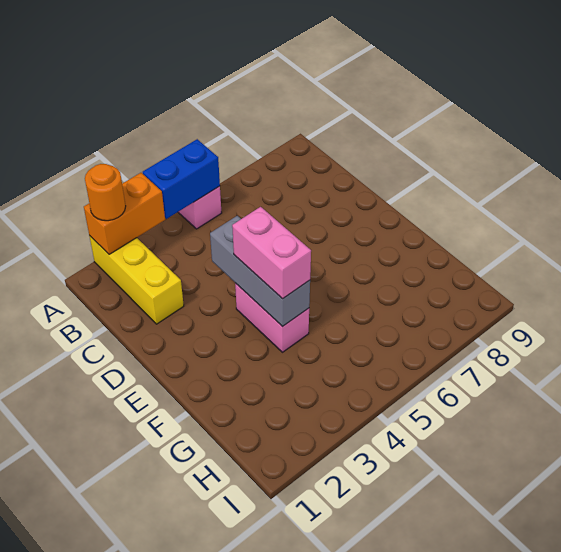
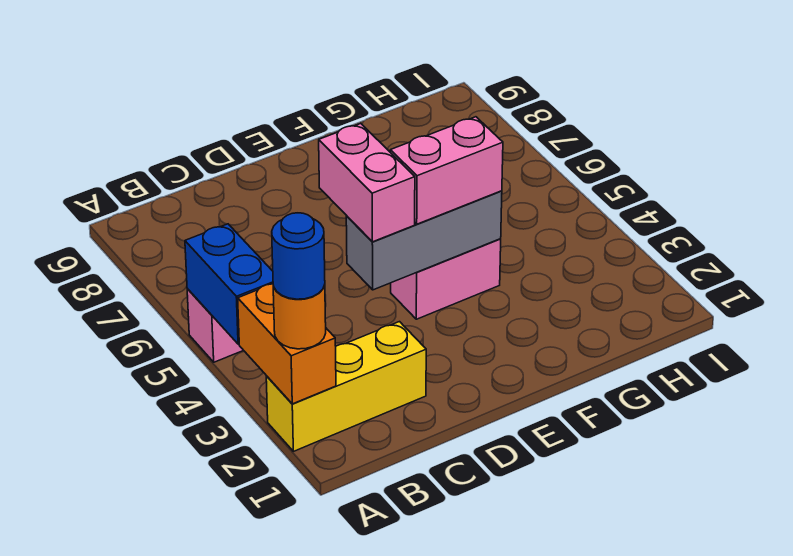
none -> blue round brick A2 level 4
none -> pink brick D4:D5 level 3

